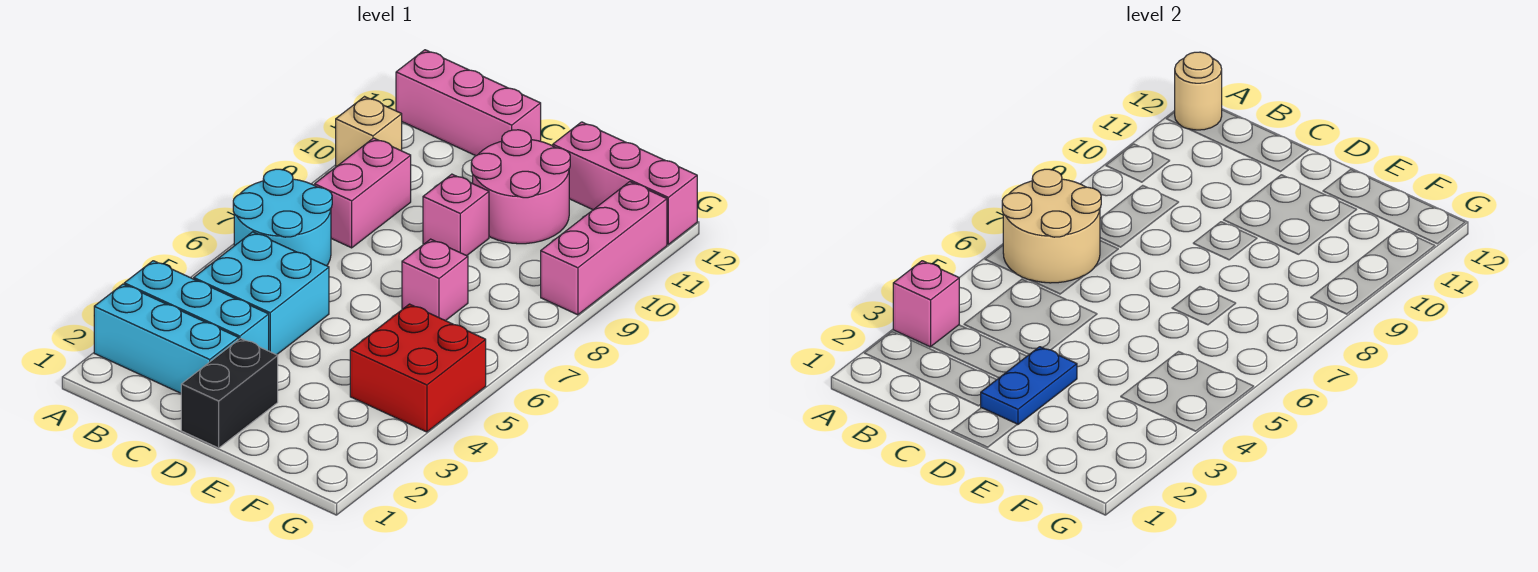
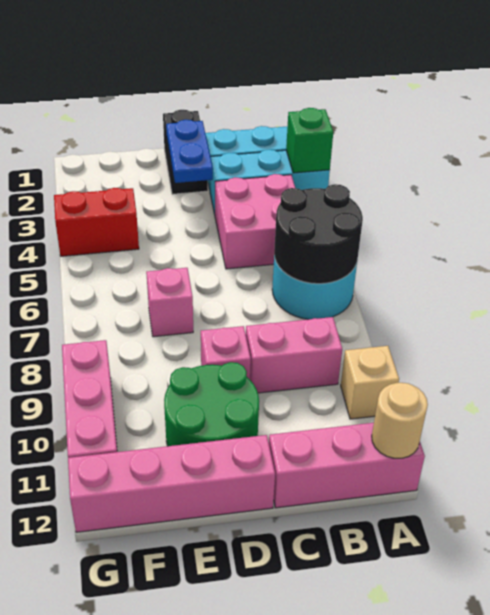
pink brick A3 level 2 -> green brick A3 level 2
tan round brick A6:B7 level 2 -> black round brick A6:B7 level 2
cyan brick B4:C5 level 1 -> pink brick B4:C5 level 1
pink brick B8:B9 level 1 -> pink brick B9:C9 level 1
pink round brick D10:E11 level 1 -> green round brick D10:E11 level 1
pink brick E12:G12 level 1 -> pink brick D12:G12 level 1
red brick F4:G5 level 1 -> red brick F4:G4 level 1

